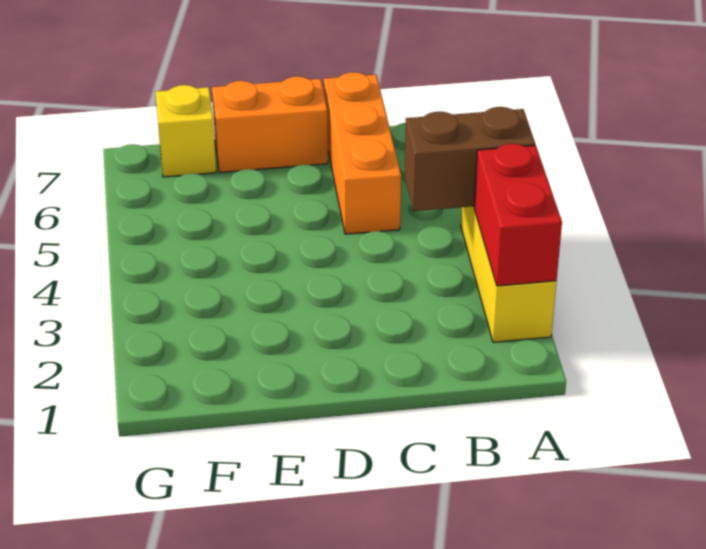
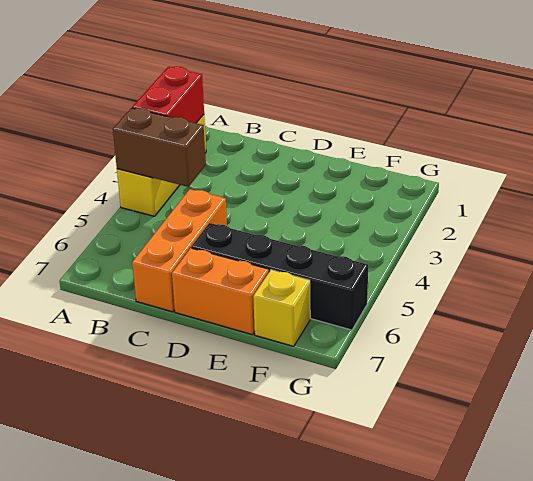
none -> black brick D6:G6 level 1

